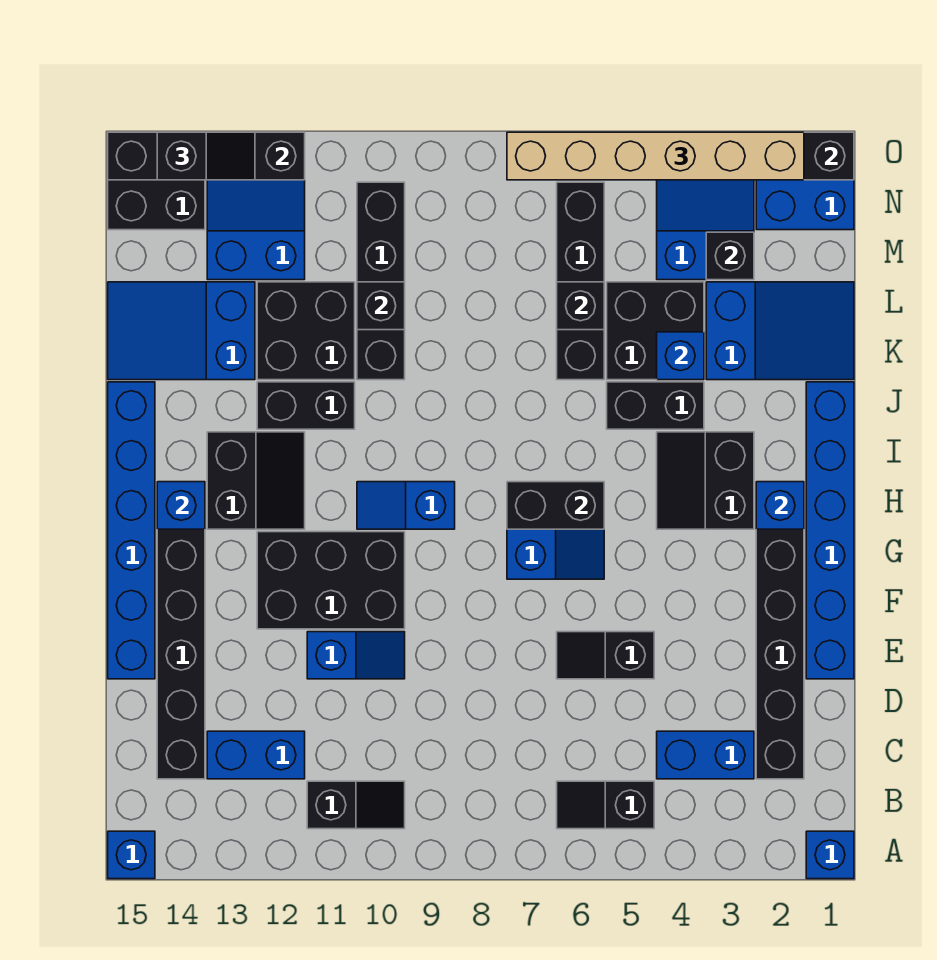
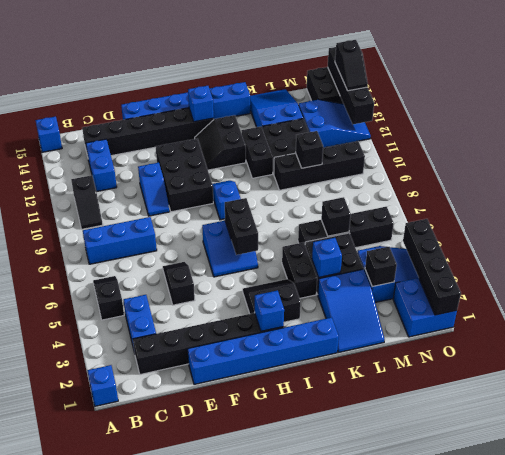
none -> blue brick B8:D8 level 1
black slope H12:I13 level 1 top 13 -> black slope H12:I13 level 1 top I
tan brick O2:O7 level 3 -> none

